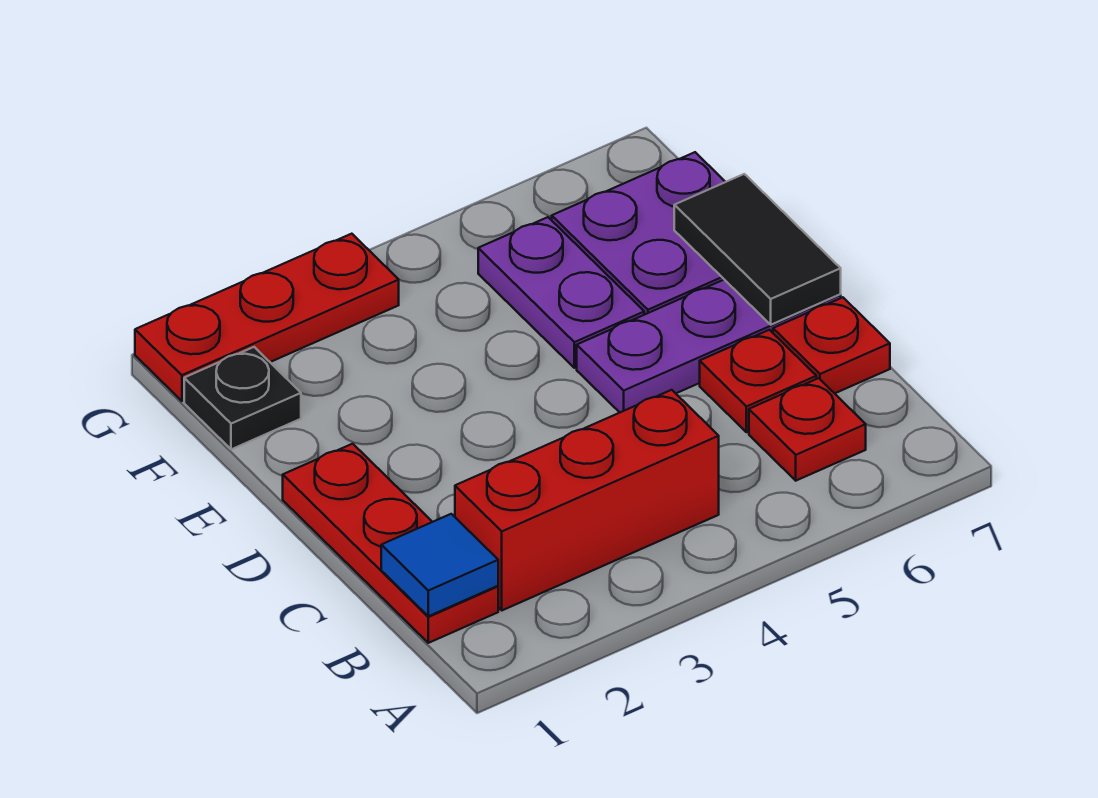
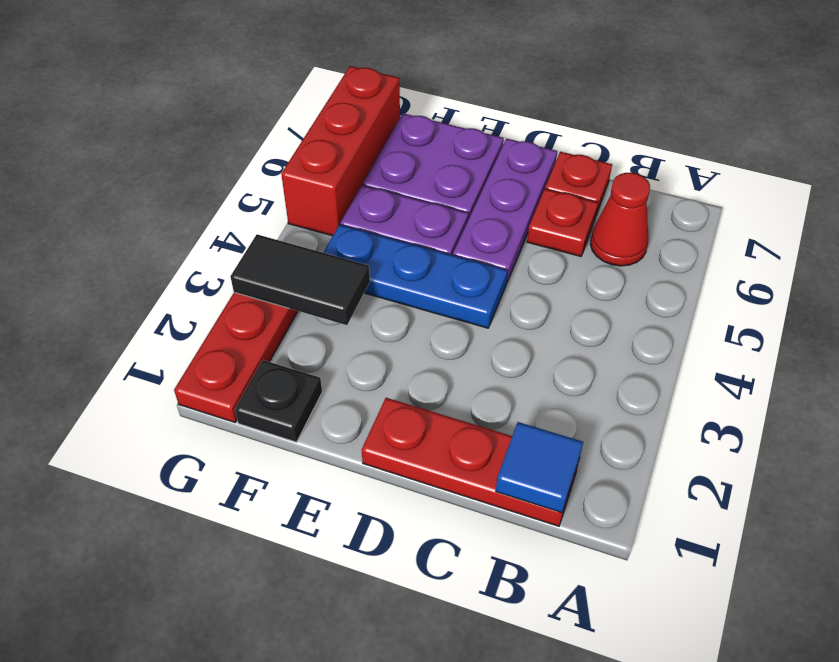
red brick B2:B4 level 1 -> red brick G5:G7 level 1
red plate B6 level 1 -> red cone B6 level 1
none -> blue plate D4:F4 level 1
black tile D7:E7 level 2 -> black tile F3:G3 level 2

